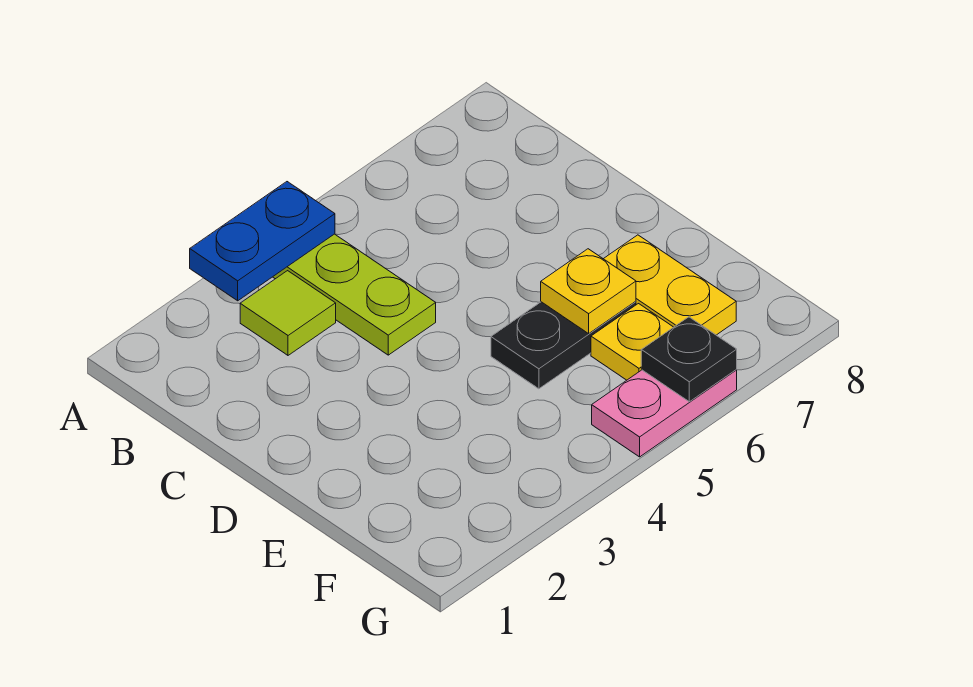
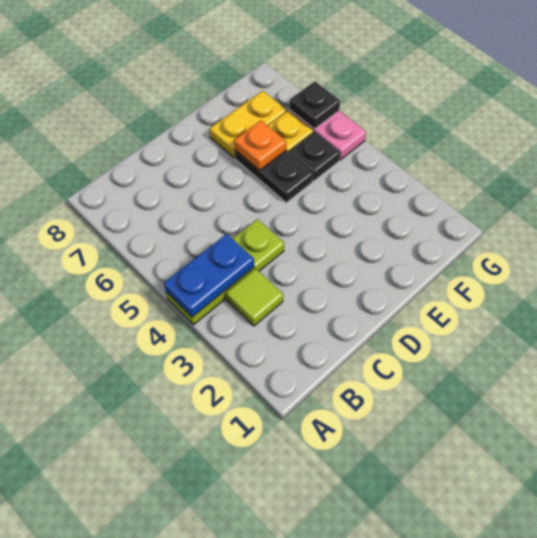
blue plate A3:A4 level 2 -> blue plate A4:B4 level 2
yellow plate E6 level 2 -> orange plate E6 level 2
none -> black plate F5 level 1

